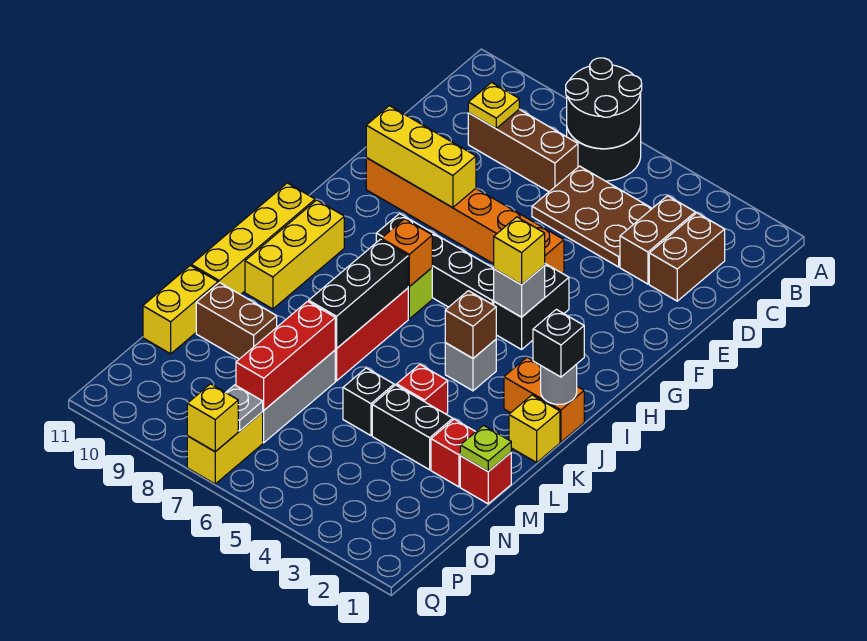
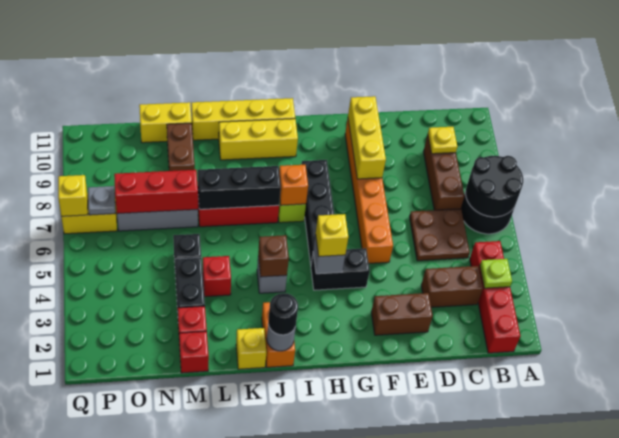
none -> red brick B1:B4 level 1
brown brick C2:D2 level 1 -> brown brick E2:F2 level 1
brown plate C4:D6 level 1 -> brown plate C5:D6 level 1
black brick J1 level 3 -> black round brick J1 level 3
lime plate M1 level 2 -> lime plate B3 level 2

